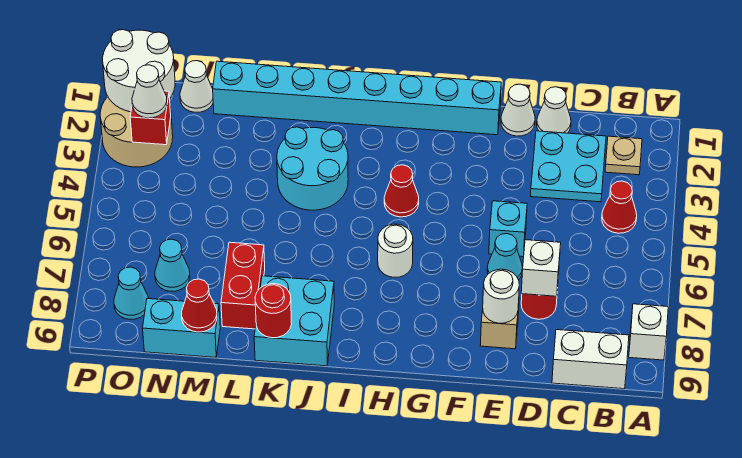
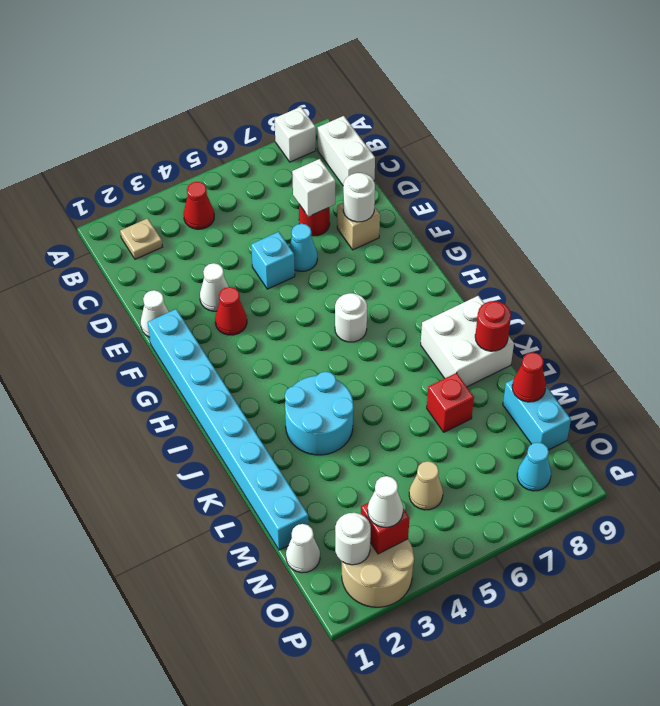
cyan plate C2:D3 level 1 -> none
white cone D1 level 1 -> white cone E3 level 1
red cone H4 level 1 -> red cone F3 level 1
cyan brick J8:K9 level 1 -> white brick J8:K9 level 1
red brick L7:L8 level 1 -> red brick L7 level 1
none -> tan cone N5 level 1
cyan cone N7 level 1 -> none
white round brick O1:P2 level 2 -> white round brick O2 level 2

